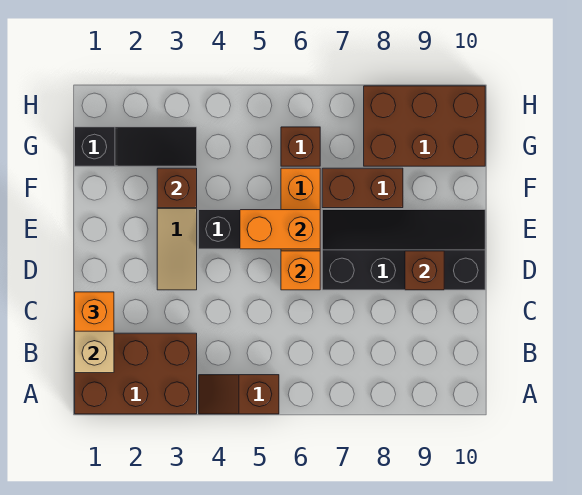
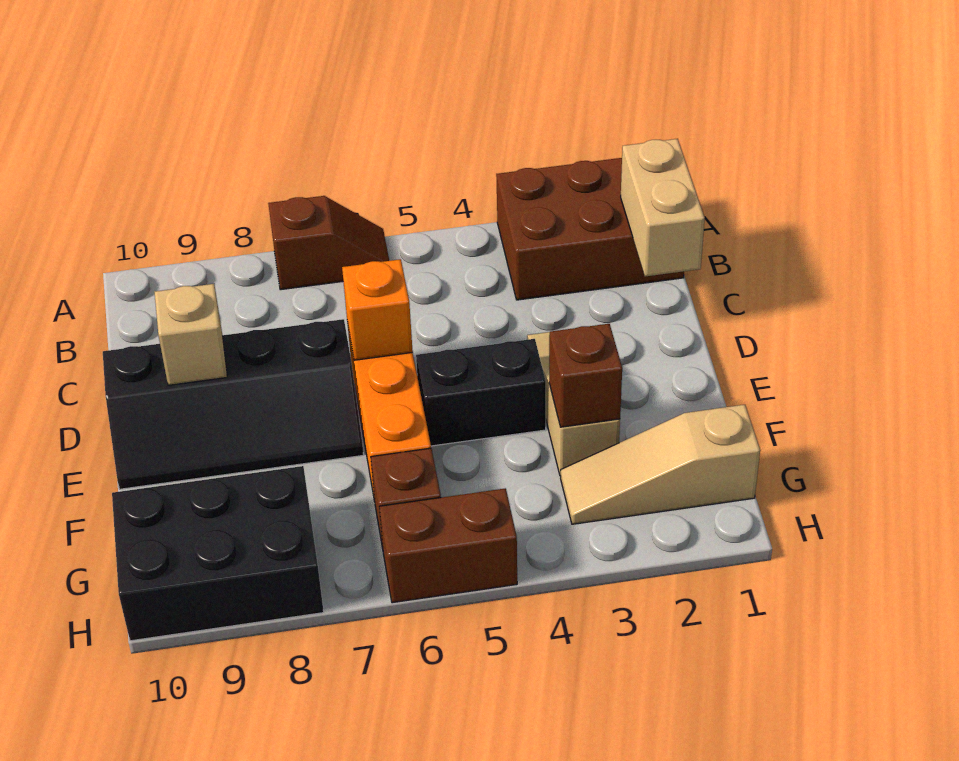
brown slope A4:A5 level 1 top 5 -> brown slope A6:A7 level 1 top 7
orange brick C1 level 3 -> none
brown brick D9 level 2 -> tan brick D9 level 2
orange brick E5:E6 level 2 -> none
brown brick F7:F8 level 1 -> brown brick H5:H6 level 1
black slope G1:G3 level 1 top 1 -> tan slope G1:G3 level 1 top 1
brown brick G8:H10 level 1 -> black brick G8:H10 level 1

